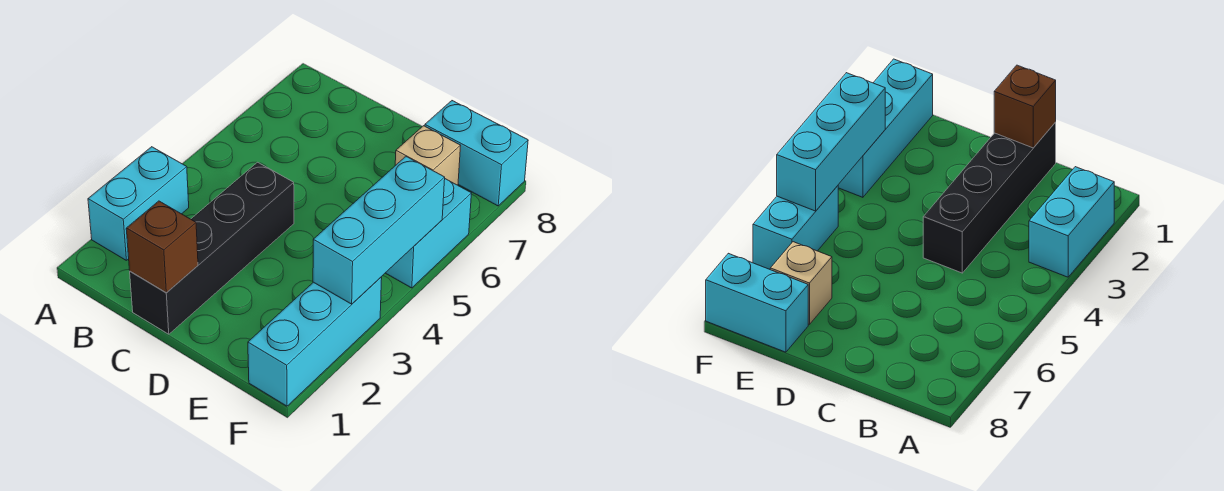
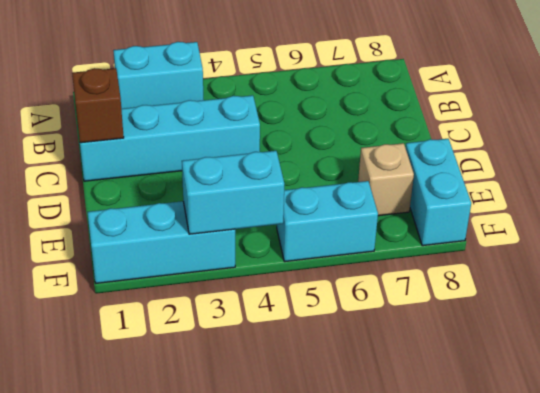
black brick C1:C4 level 1 -> cyan brick C1:C4 level 1
cyan brick F3:F5 level 2 -> cyan brick F3:F4 level 2

